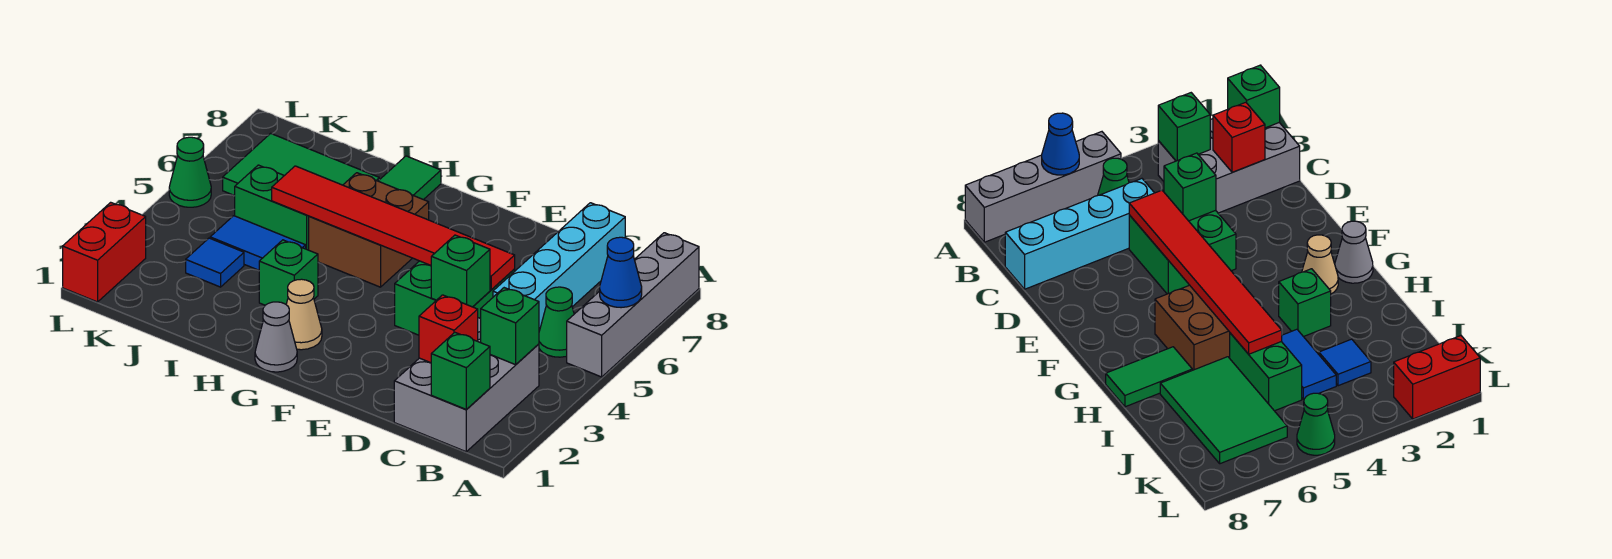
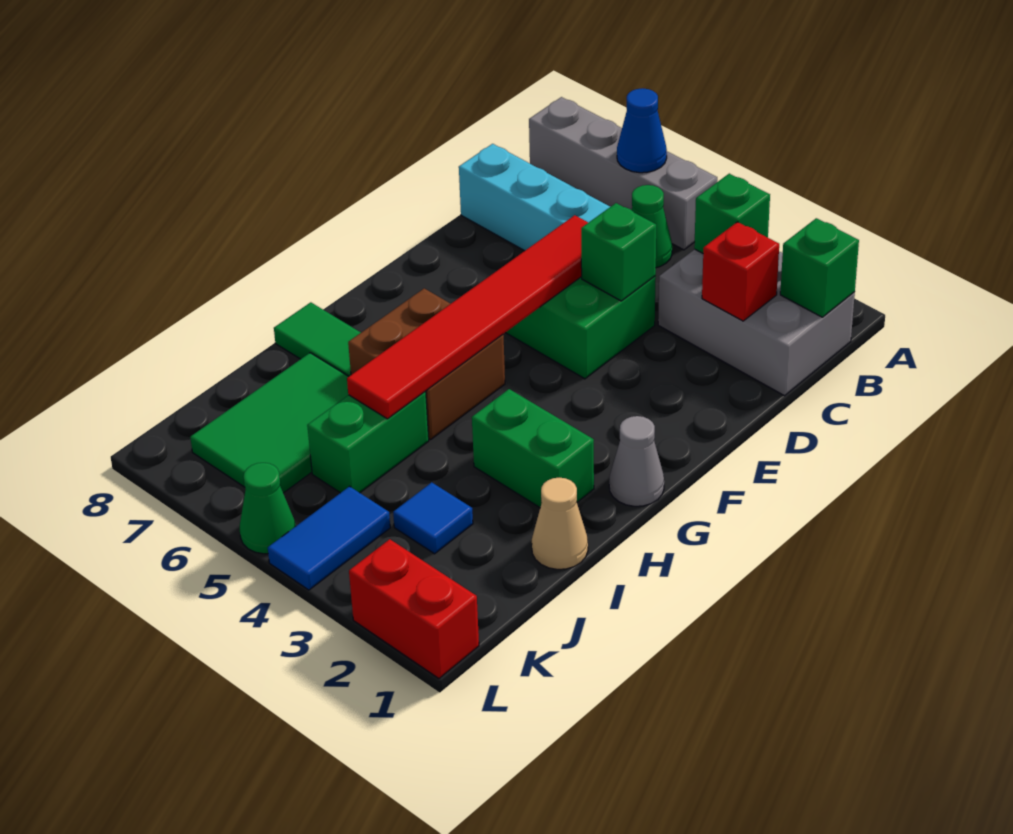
tan cone G2 level 1 -> tan cone I1 level 1
green brick H3 level 1 -> green brick H2:H3 level 1
blue tile I4:J4 level 1 -> blue tile K4:L4 level 1

